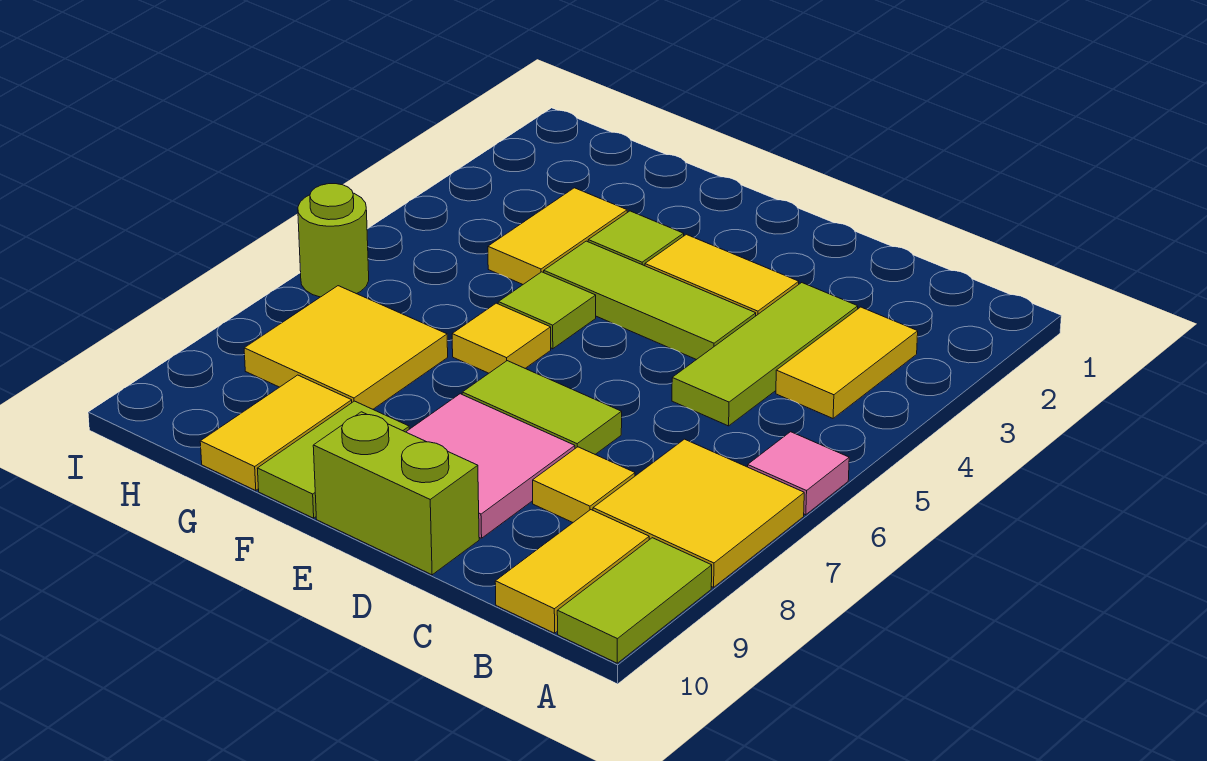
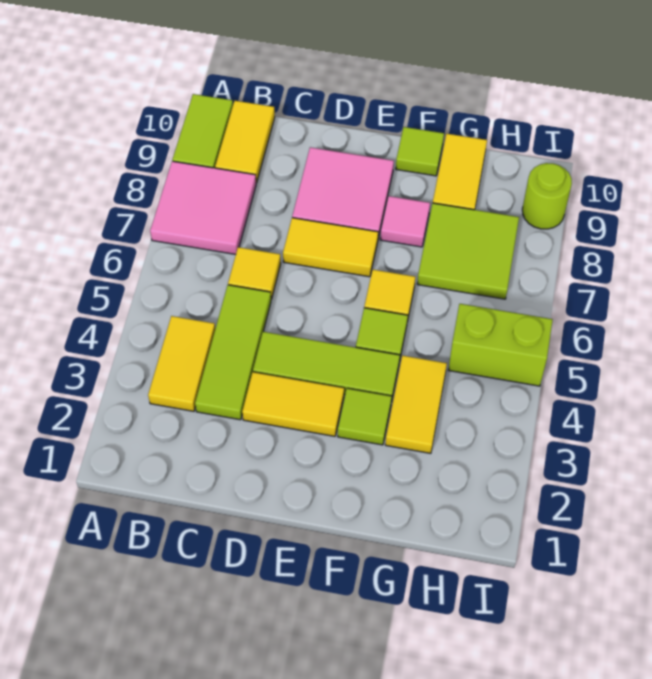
pink tile A6 level 1 -> pink tile F8 level 1
yellow tile A7:B8 level 1 -> pink tile A7:B8 level 1
yellow tile C8 level 1 -> yellow tile C6 level 1
lime tile D7:E7 level 1 -> yellow tile D7:E7 level 1
lime brick D10:E10 level 1 -> lime brick H5:I5 level 1
lime tile F9:F10 level 1 -> lime tile F10 level 1
yellow tile G7:H8 level 1 -> lime tile G7:H8 level 1
lime round brick I6 level 1 -> lime round brick I9 level 1

